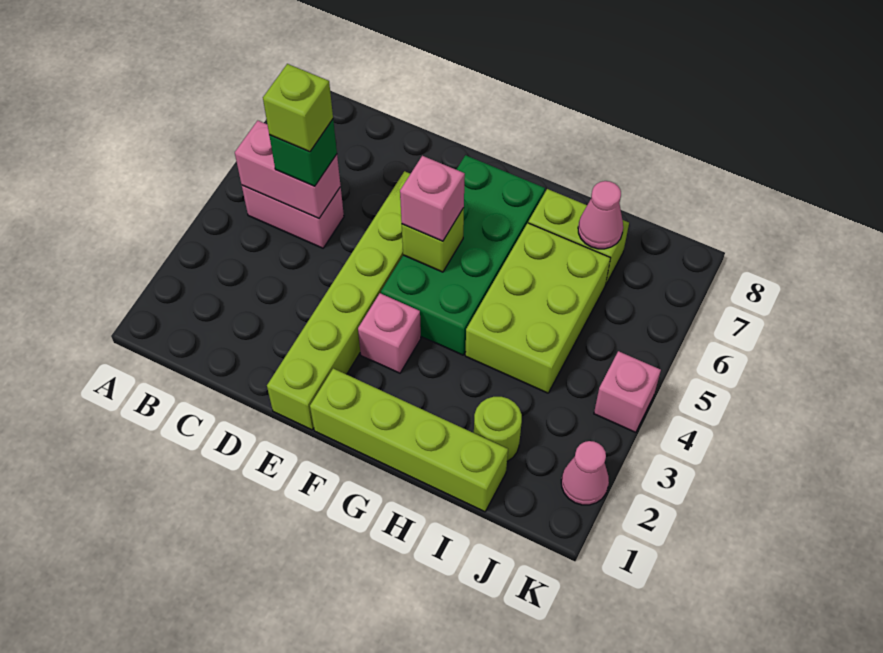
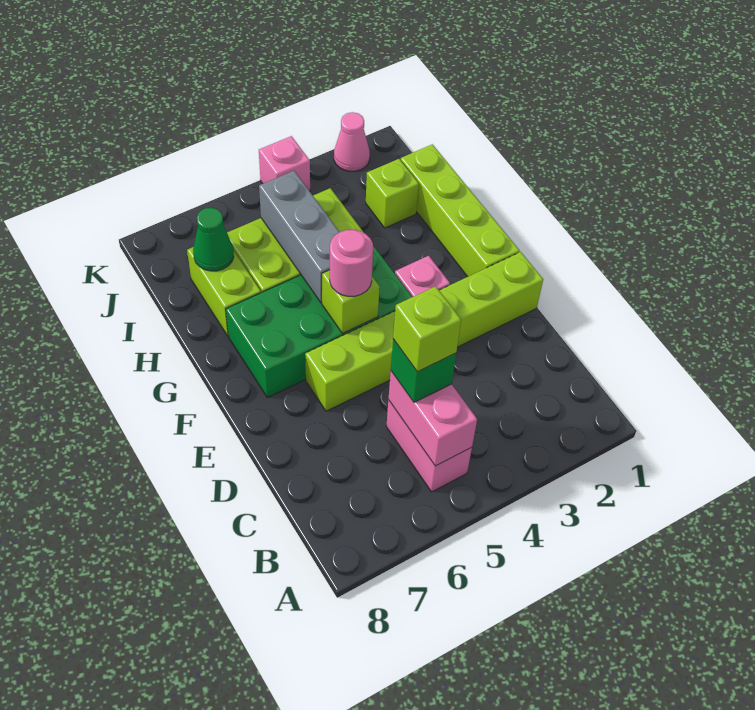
pink brick F5 level 3 -> pink round brick F5 level 3
none -> grey brick G5:I5 level 2
lime round brick I2 level 1 -> lime brick I2 level 1
pink cone I7 level 2 -> green cone I7 level 2

